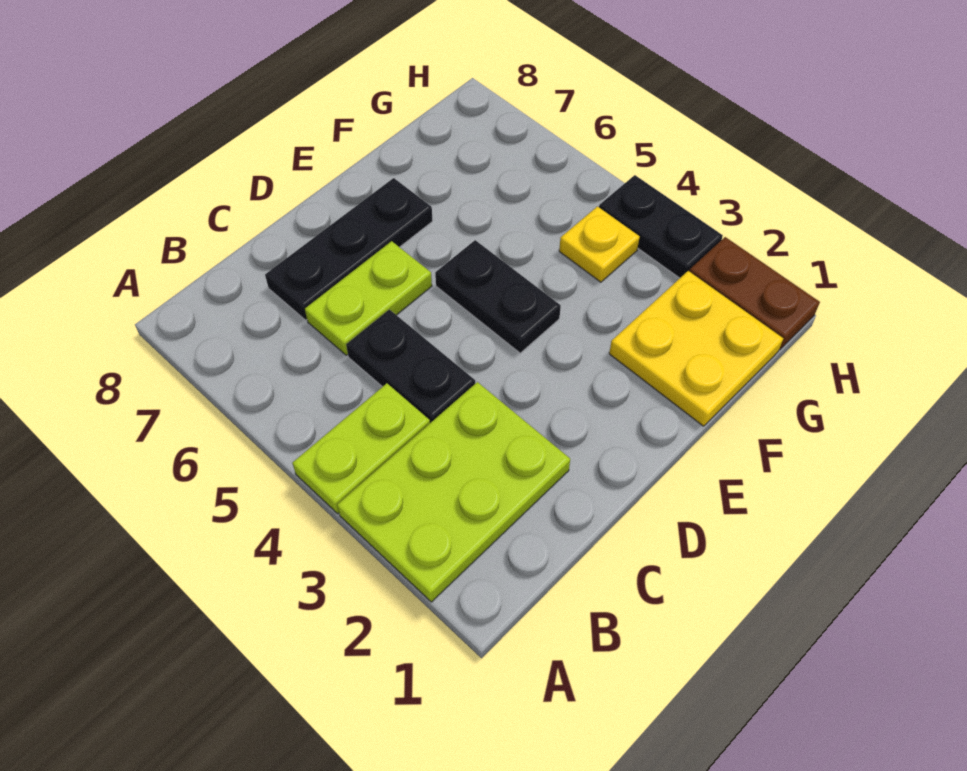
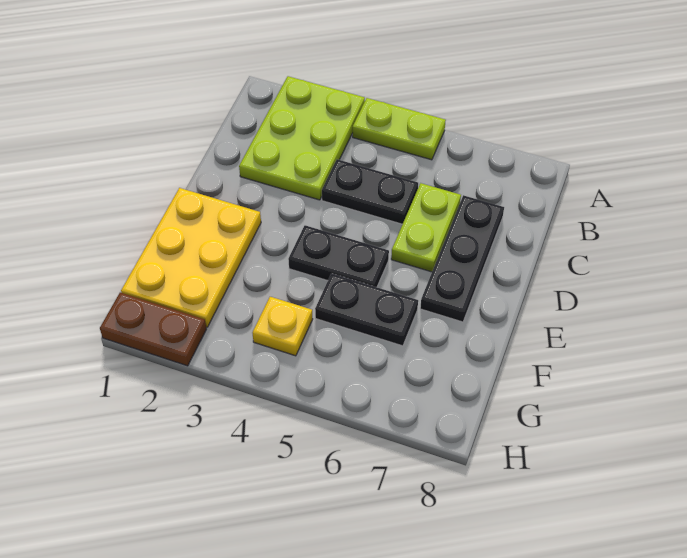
lime plate A4:B4 level 1 -> lime plate A4:A5 level 1
yellow plate F1:G2 level 1 -> yellow plate E1:G2 level 1
black plate H3:H4 level 1 -> black plate F5:F6 level 1

